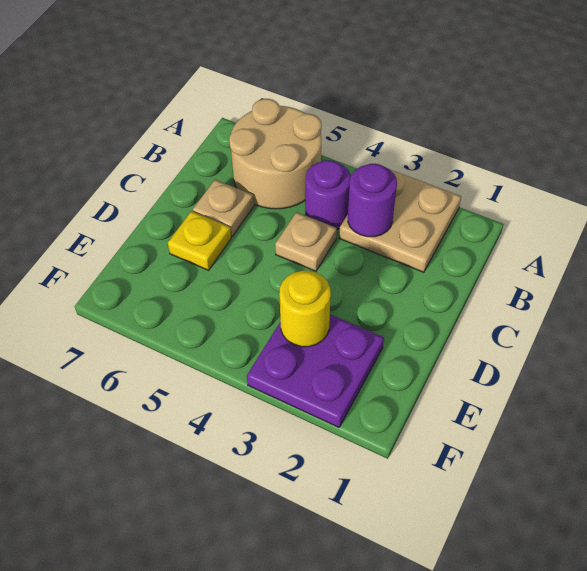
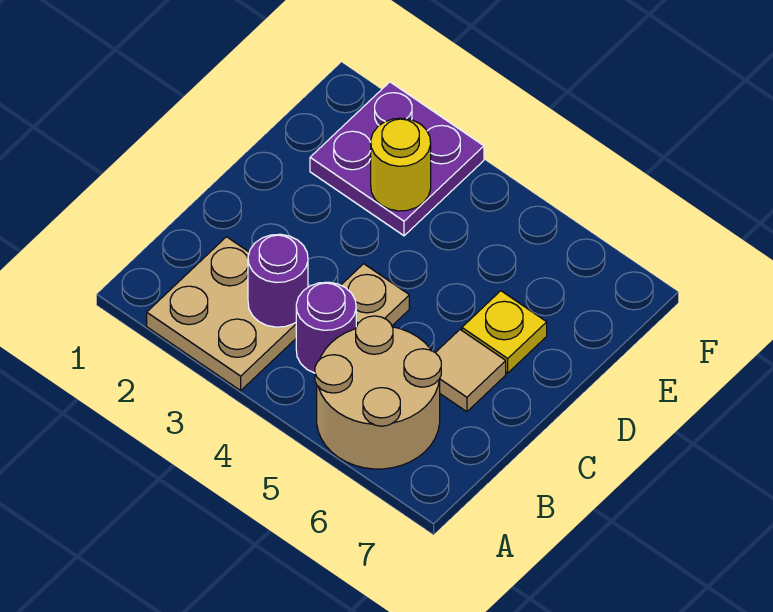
tan plate C6 level 1 -> tan tile C6 level 1

